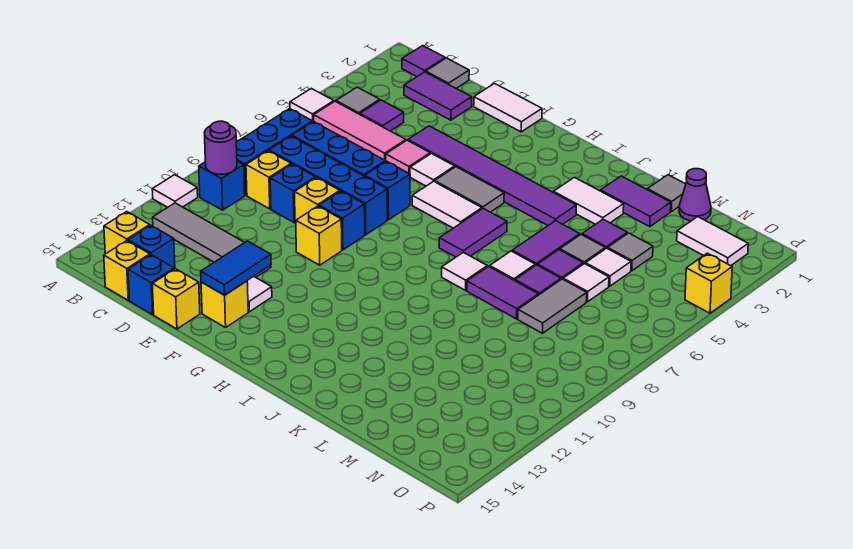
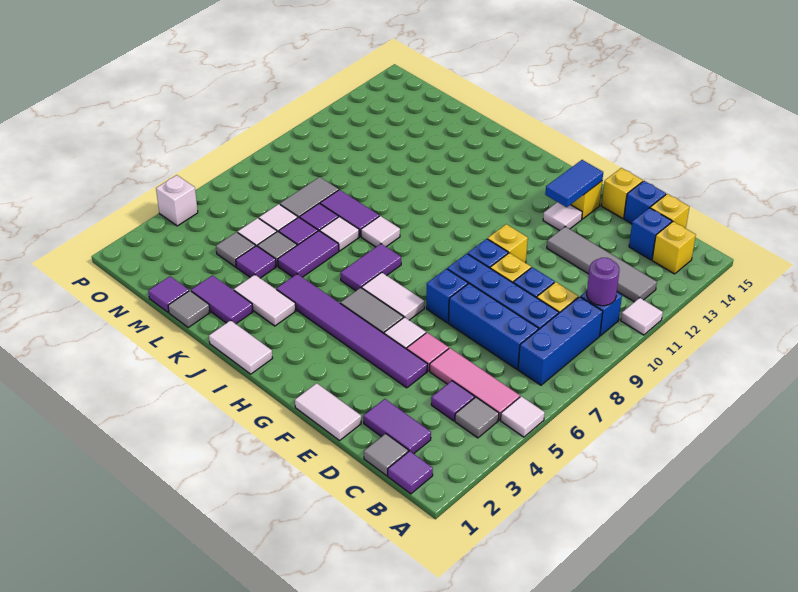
purple cone M1 level 1 -> purple tile M1 level 1
white tile N2:O2 level 1 -> white tile I1:J1 level 1
yellow brick P4 level 1 -> white brick P4 level 1

